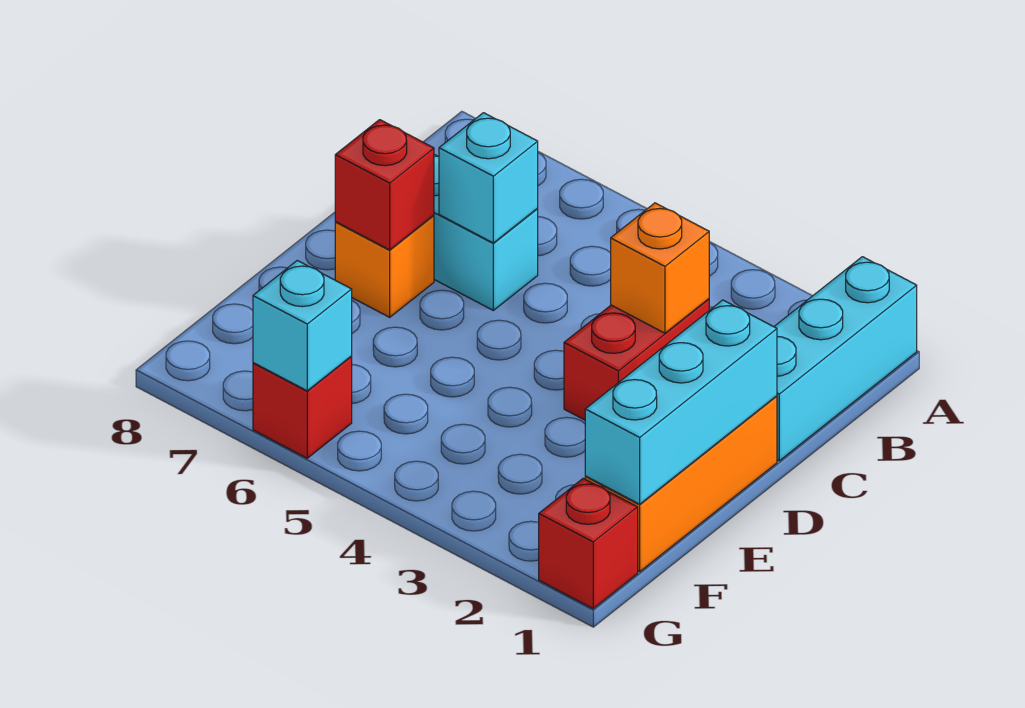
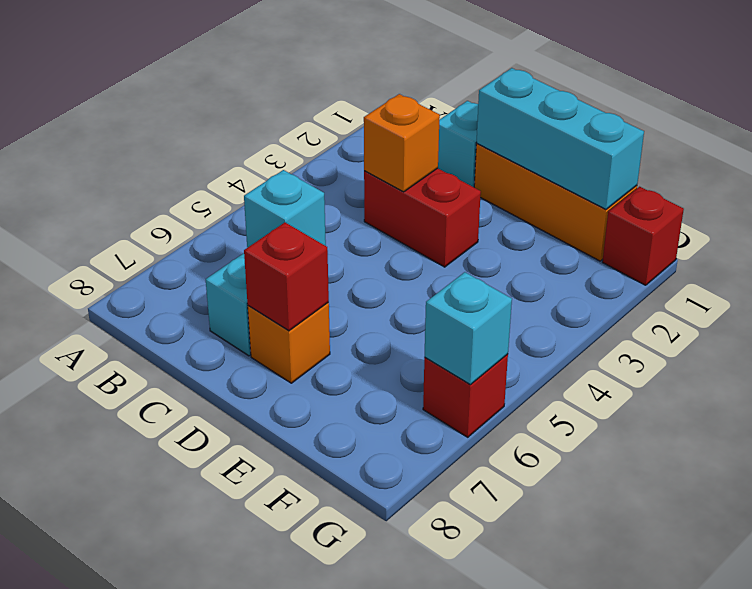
cyan brick A1:C1 level 1 -> cyan brick C1 level 1

